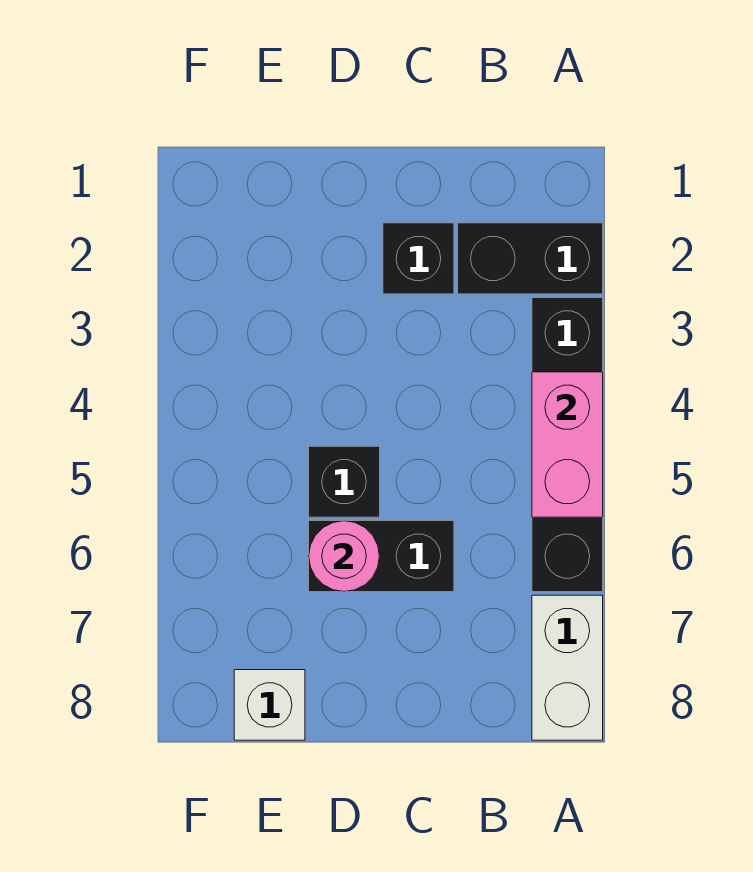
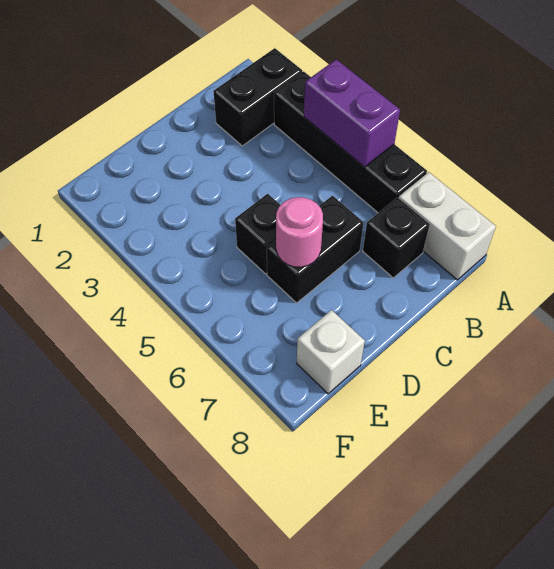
pink brick A4:A5 level 2 -> purple brick A4:A5 level 2
black brick C2 level 1 -> black brick B7 level 1

